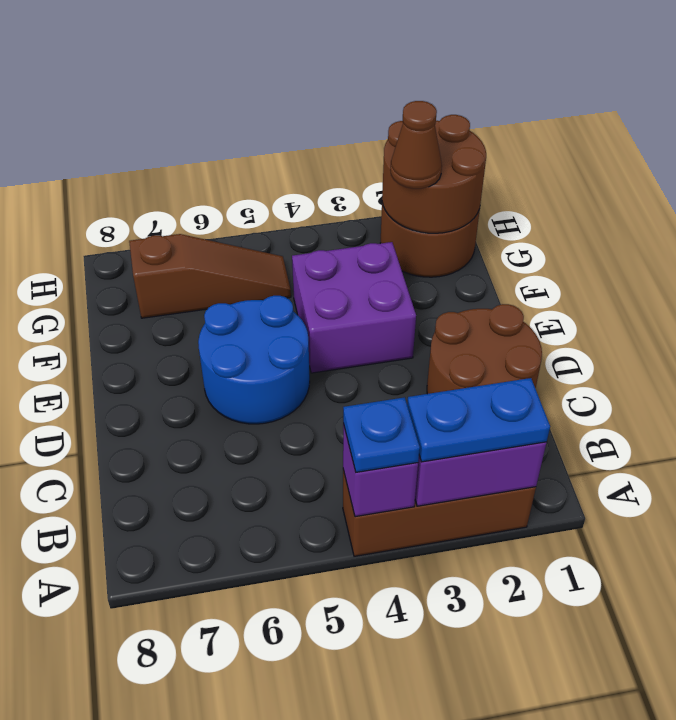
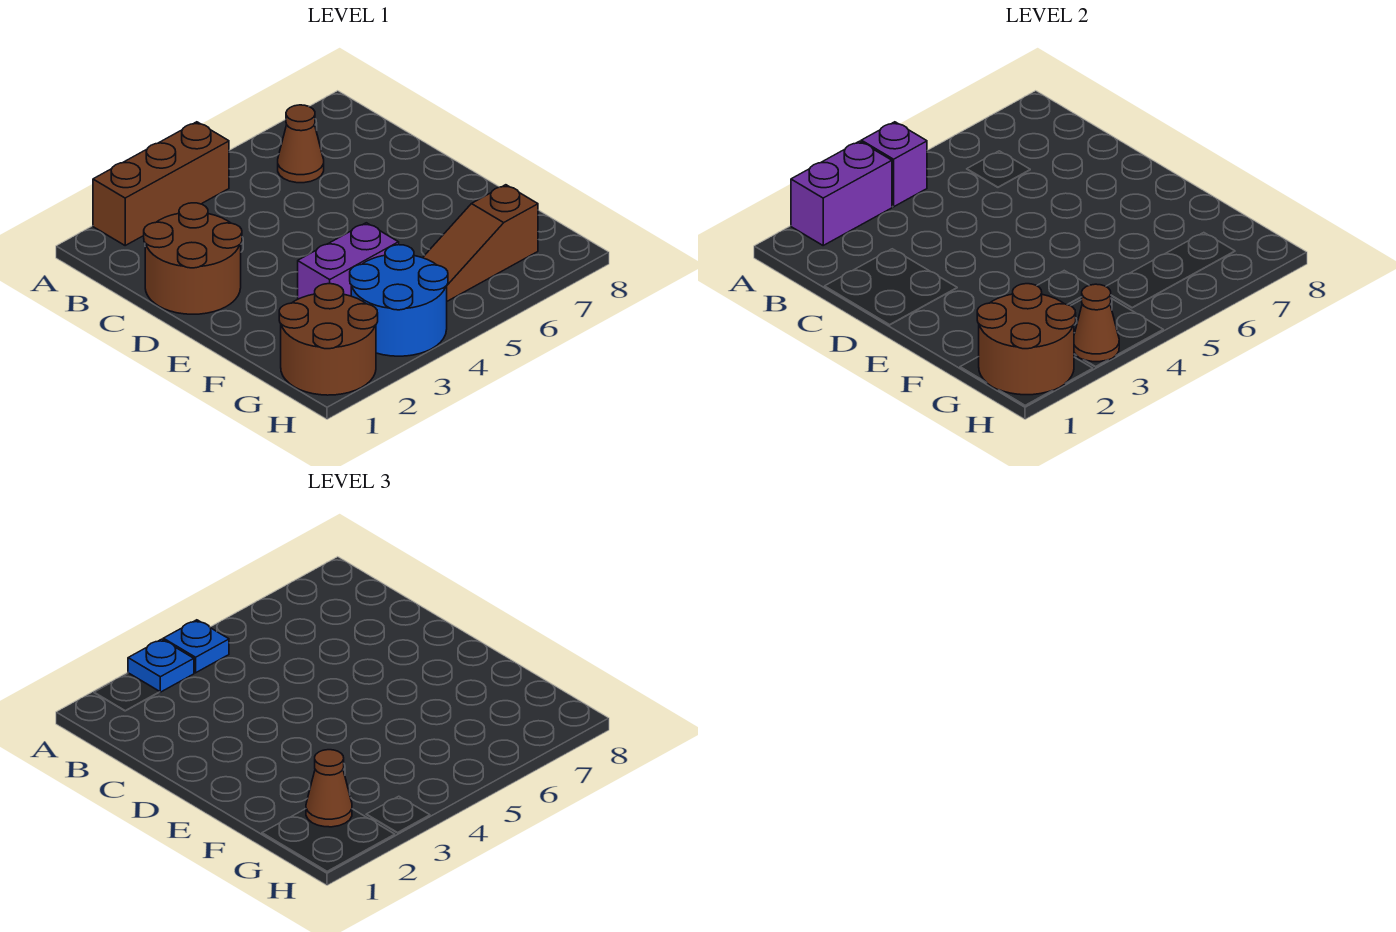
blue plate A2:A3 level 3 -> blue plate A3 level 3
none -> brown cone B6 level 1
blue round brick D5:E6 level 1 -> blue round brick G3:H4 level 1
purple brick E3:F4 level 1 -> purple brick F3:F4 level 1
none -> brown cone H3 level 2

